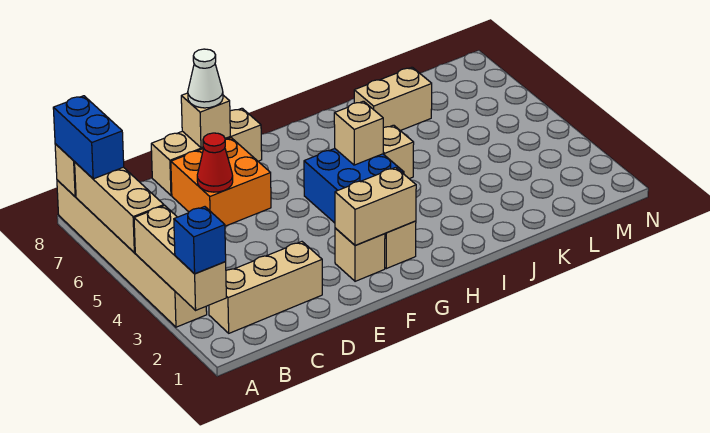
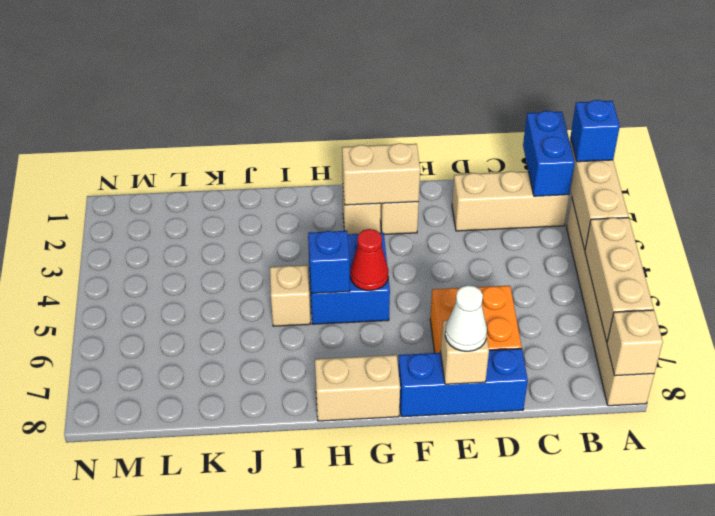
blue brick A7:A8 level 3 -> blue brick B1:B2 level 2
red cone D6 level 2 -> red cone G5 level 2
tan brick D8:F8 level 1 -> blue brick D8:F8 level 1
tan brick H5 level 2 -> blue brick H5 level 2
tan brick J7:K7 level 1 -> tan brick G8:H8 level 1

